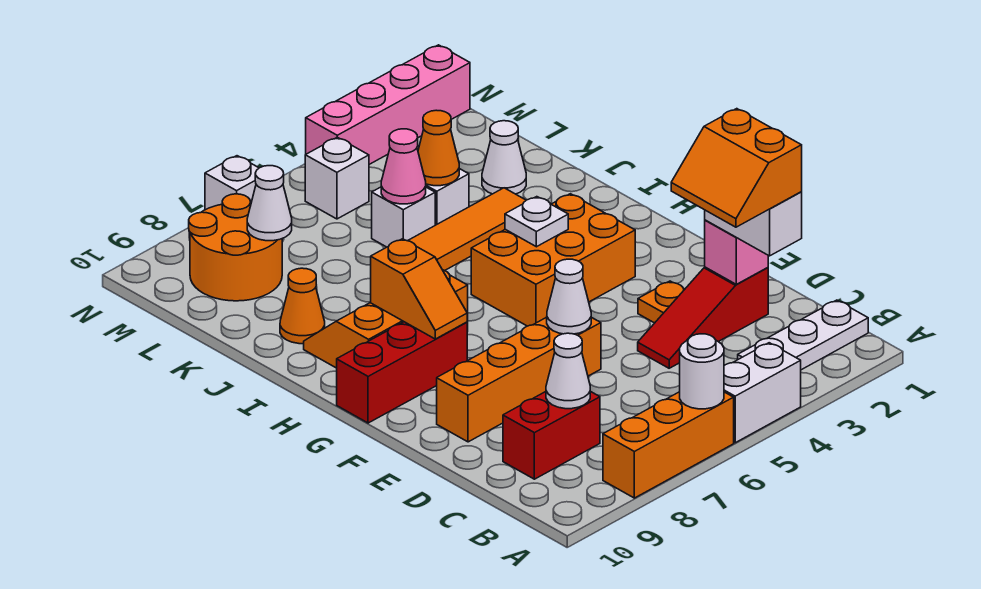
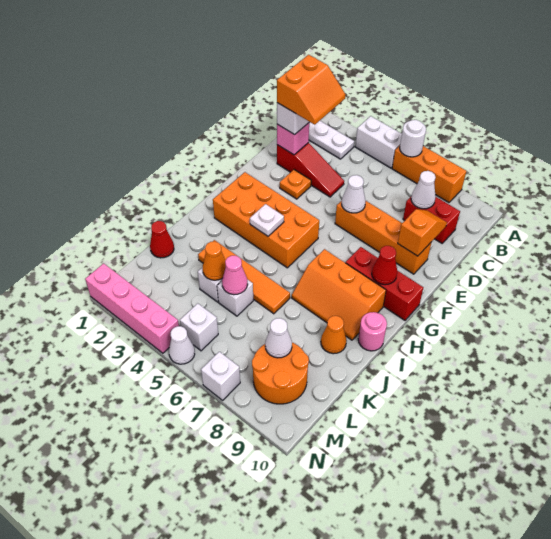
orange brick G3:H5 level 1 -> orange brick G2:H5 level 1
orange slope G8:H8 level 2 top H -> orange slope D9:E9 level 2 top E
none -> red cone G9 level 2
none -> pink round brick I10 level 1
none -> red cone K1 level 1
white cone K2 level 1 -> white cone N5 level 1

